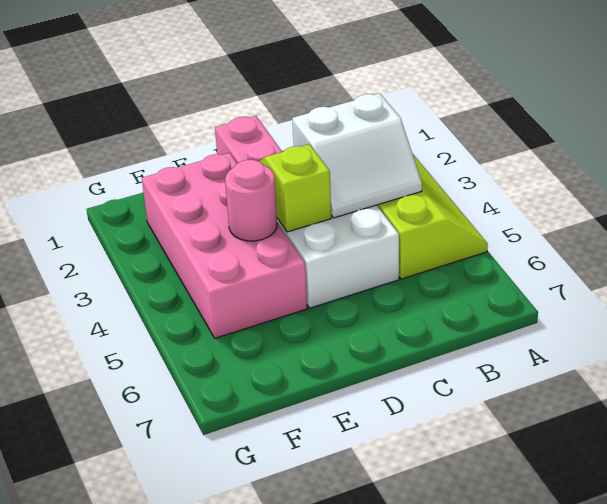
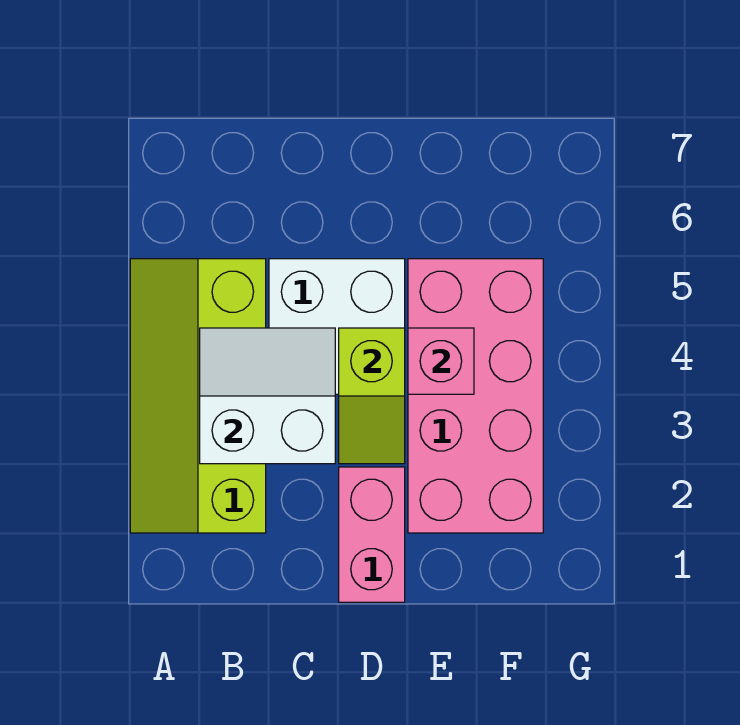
pink round brick E4 level 2 -> pink brick E4 level 2

